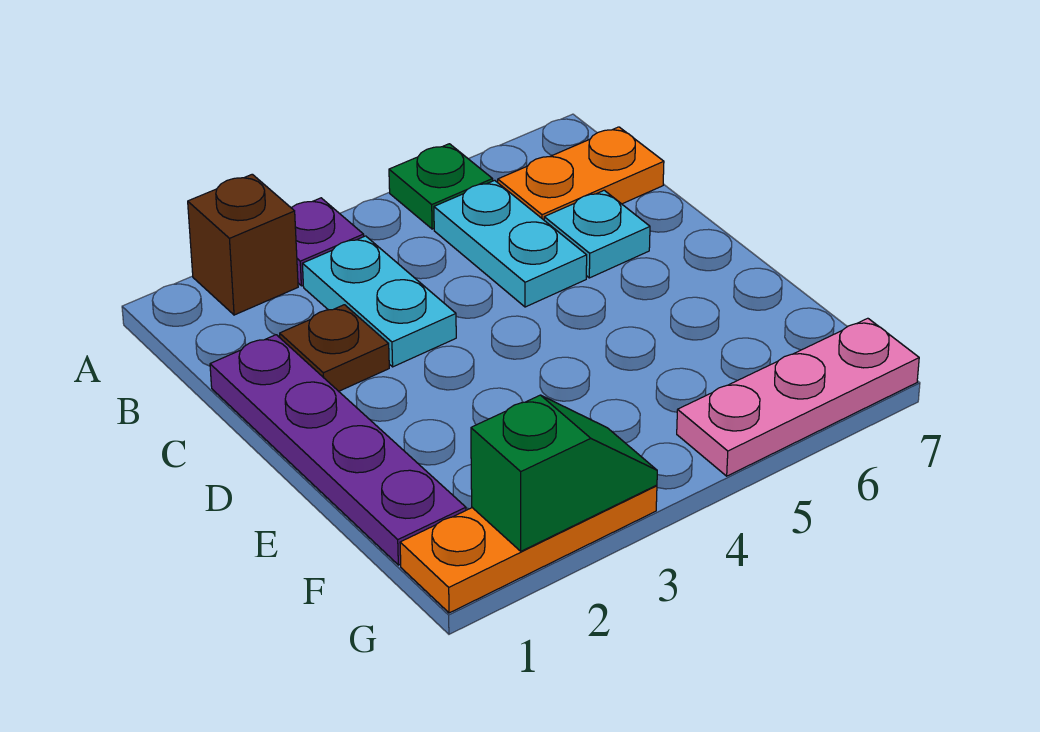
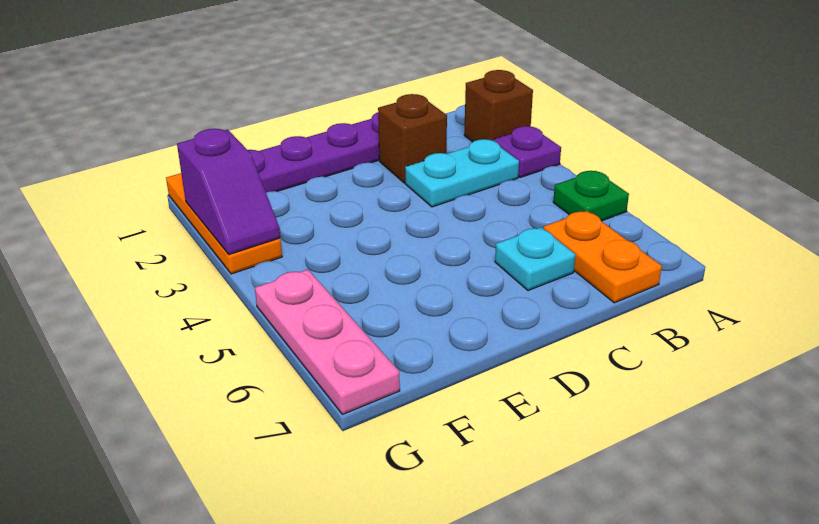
cyan plate B5:C5 level 1 -> none
brown plate C2 level 1 -> brown brick C2 level 1
green slope G2:G3 level 2 top 2 -> purple slope G2:G3 level 2 top 2

